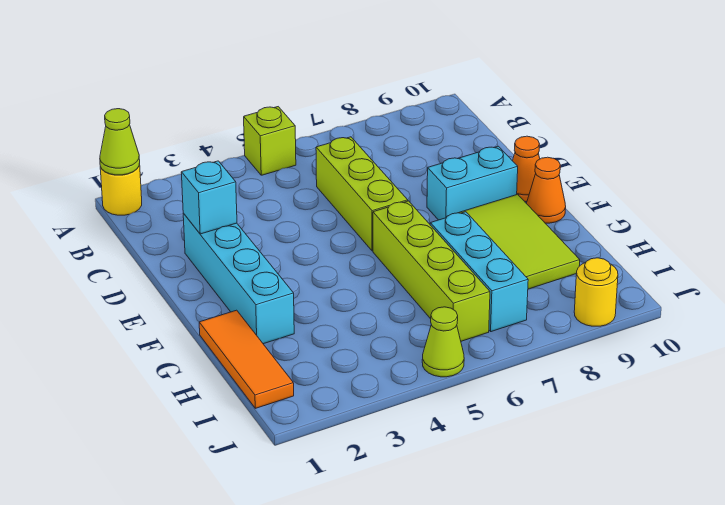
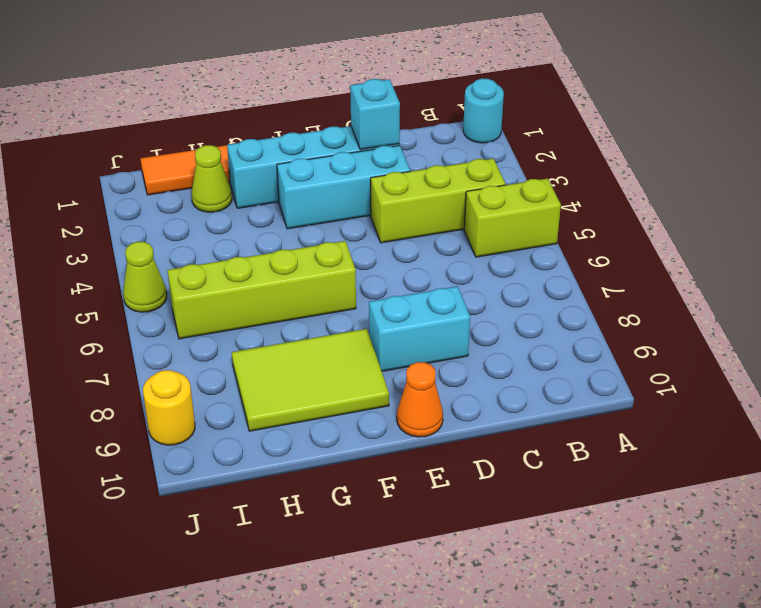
yellow round brick A1 level 1 -> cyan round brick A1 level 1
lime cone A1 level 2 -> lime cone H2 level 1
lime brick A5 level 1 -> lime brick A5:B5 level 1
lime brick C6:E6 level 1 -> lime brick B4:D4 level 1
cyan brick E8:E9 level 1 -> cyan brick D8:E8 level 1
orange cone F10 level 1 -> none
cyan brick G7:I7 level 1 -> cyan brick D3:F3 level 1

